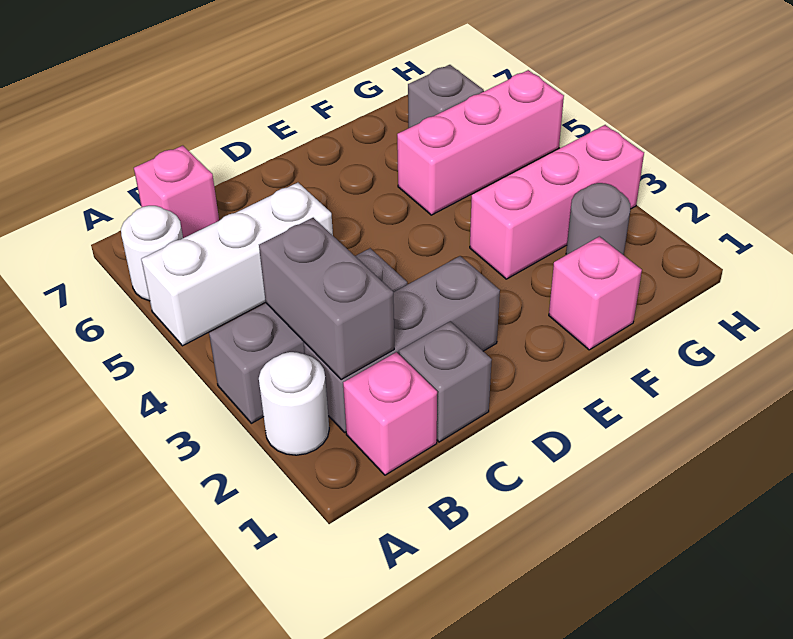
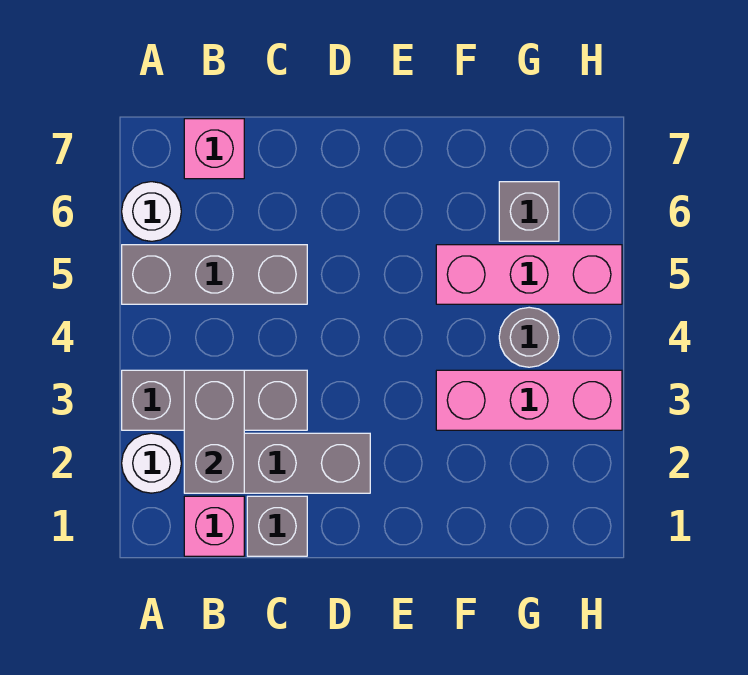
white brick A5:C5 level 1 -> grey brick A5:C5 level 1
pink brick F1 level 1 -> none
grey round brick G2 level 1 -> grey round brick G4 level 1

